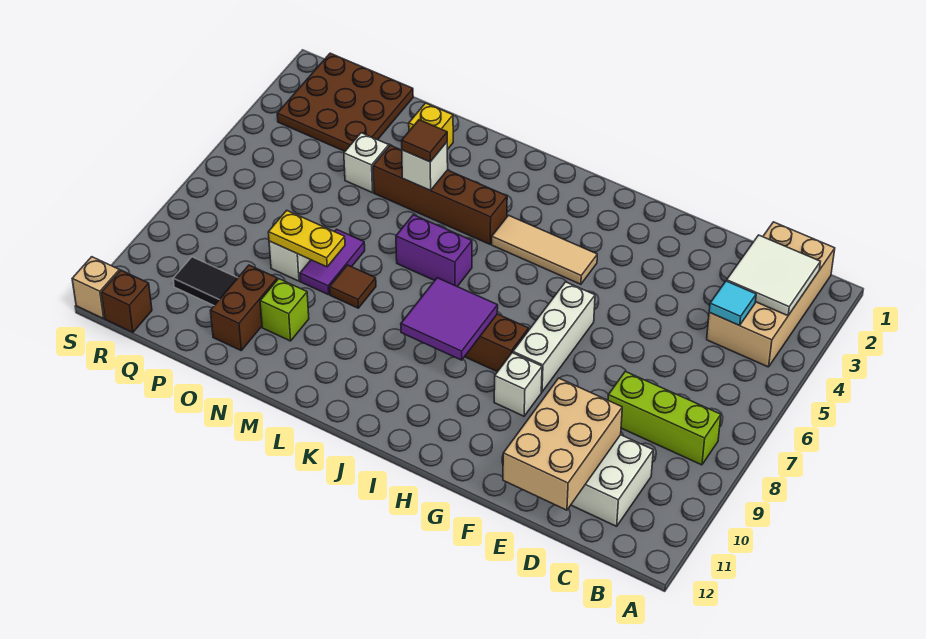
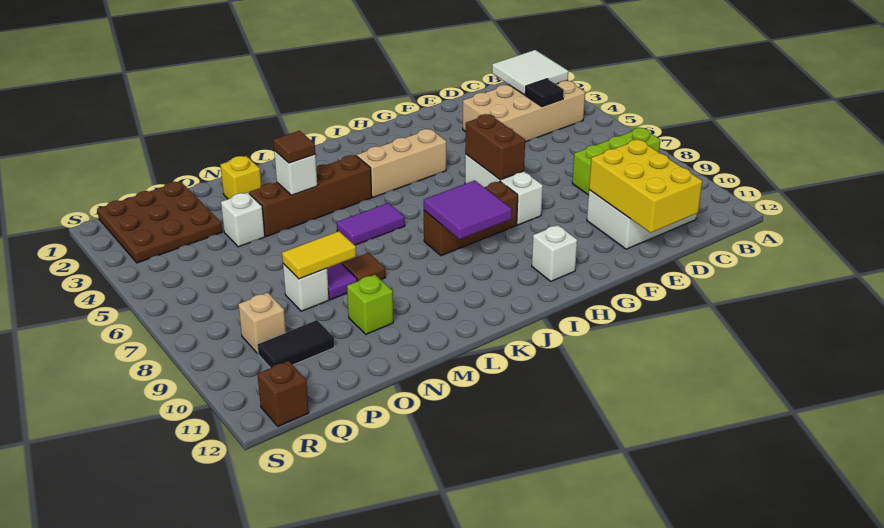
tan brick B1:C4 level 1 -> tan brick B3:E4 level 1
cyan tile C4 level 2 -> black tile C4 level 2
tan brick D10:E12 level 2 -> yellow brick D10:E12 level 2
white brick G9 level 1 -> white brick H11 level 1
tan tile H4:J4 level 1 -> tan brick H4:J4 level 1
purple brick K6:L6 level 1 -> purple tile K6:L6 level 1
yellow plate N8:O8 level 2 -> yellow tile N8:O8 level 2
brown brick O10:O11 level 1 -> brown brick G6:G7 level 2
tan brick S12 level 1 -> tan brick Q9 level 1

